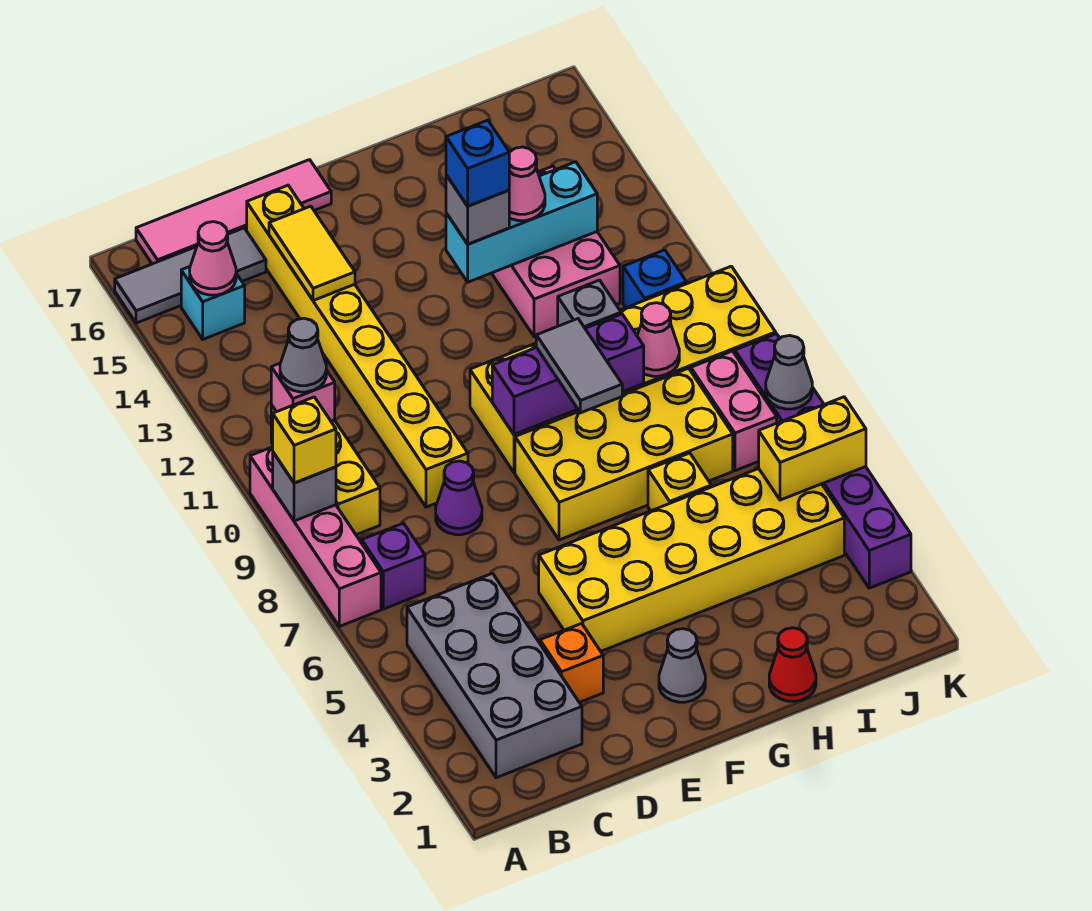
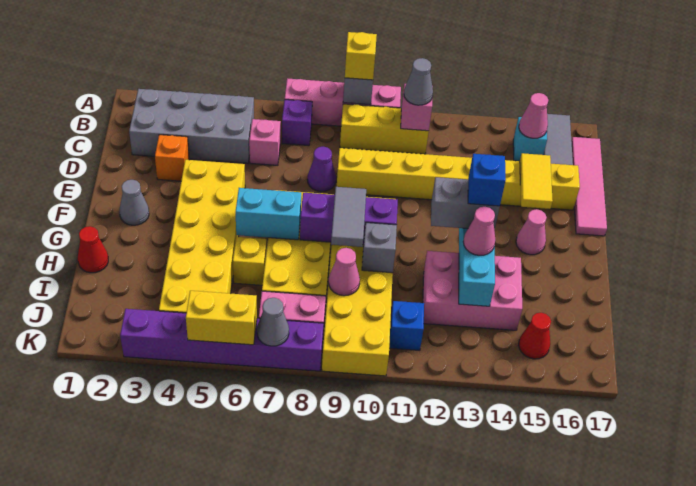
none -> pink brick C6 level 1
yellow tile D14:D15 level 2 -> yellow tile D15:E15 level 2
purple brick F9:H9 level 2 -> purple brick G8:G10 level 2
none -> pink cone F15 level 1
none -> cyan brick G6:G7 level 2
grey tile G8:G9 level 3 -> grey tile G9:H9 level 3
grey brick G13 level 3 -> grey brick G12:G13 level 3
yellow brick J5:K5 level 2 -> yellow brick K5:K6 level 2
none -> red cone J15 level 1

